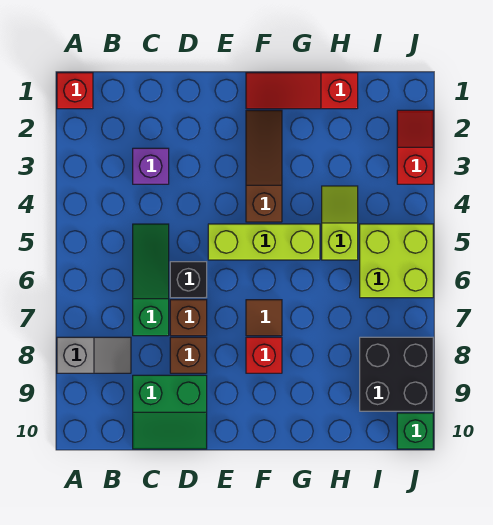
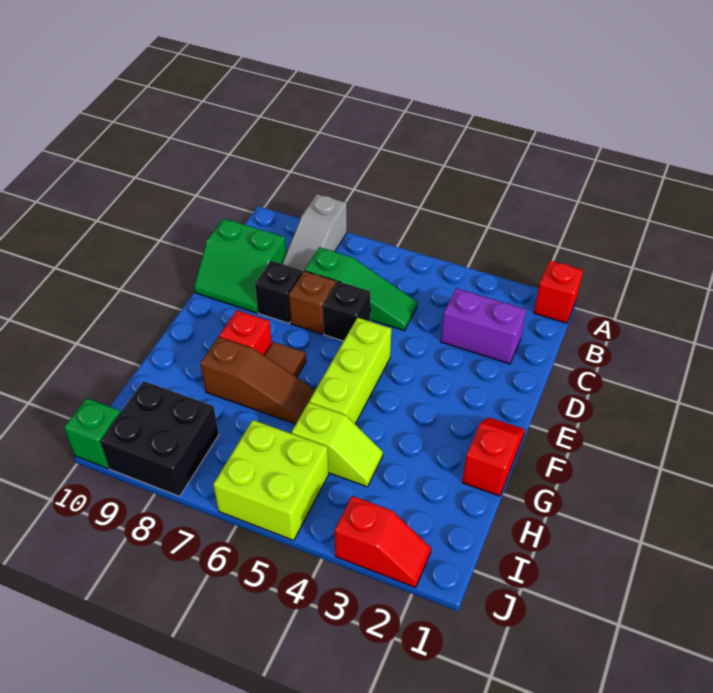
grey slope A8:B8 level 1 top A -> grey slope A8:C8 level 1 top A
purple brick C3 level 1 -> purple brick C2:C3 level 1
green slope C9:D10 level 1 top 9 -> green slope C9:D10 level 1 top C
brown brick D8 level 1 -> black brick D8 level 1
red slope F1:H1 level 1 top H -> red slope F1:G1 level 1 top G
brown slope F2:F4 level 1 top 4 -> brown slope G6:G8 level 1 top 8

